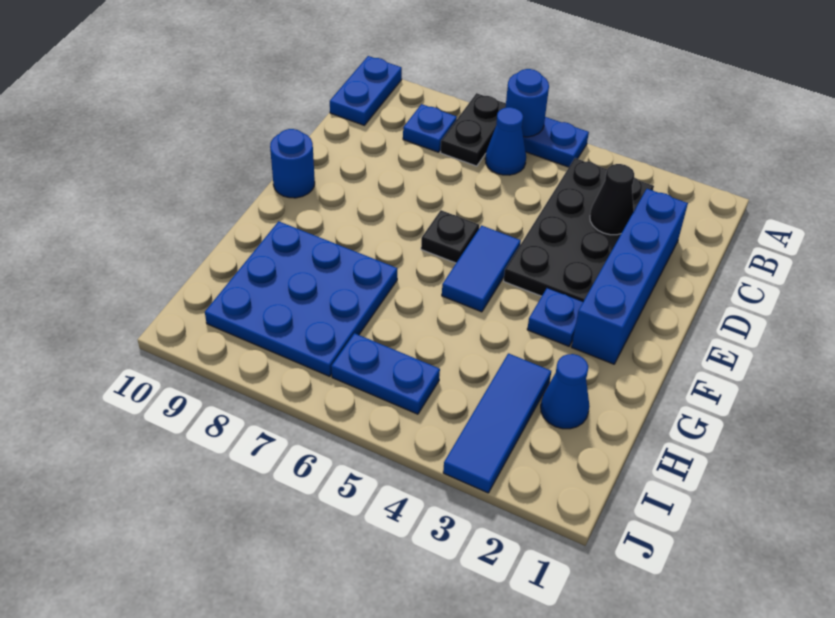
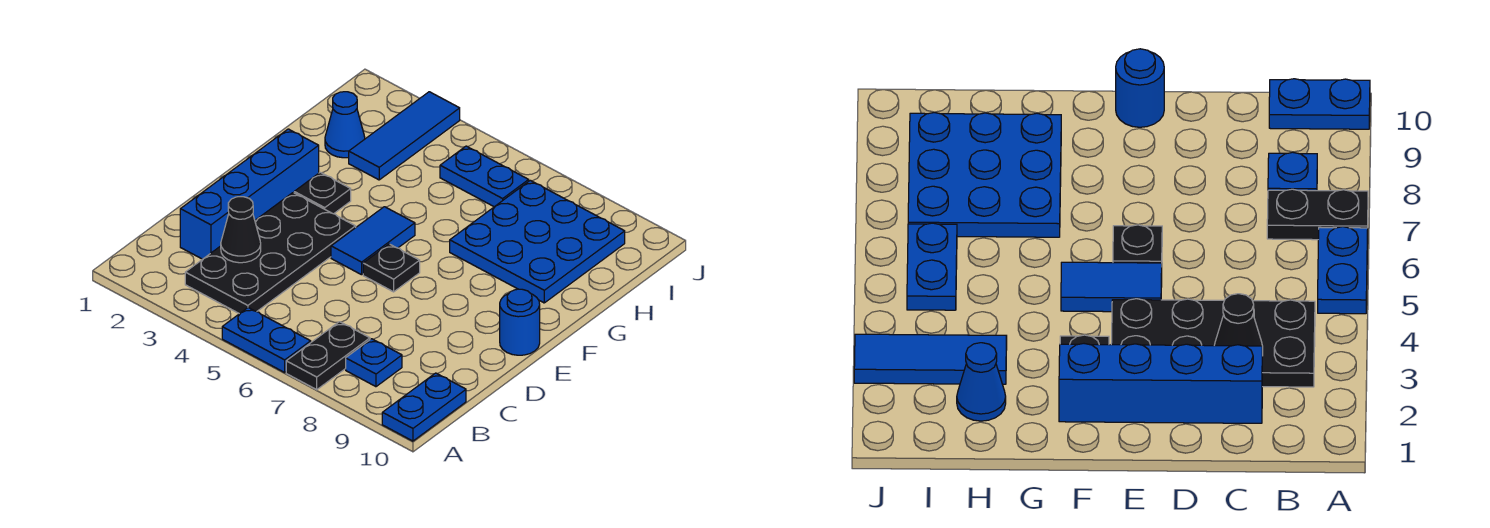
blue round brick A6 level 2 -> none
blue cone B6 level 1 -> none
blue plate F3 level 1 -> black plate F3 level 1

